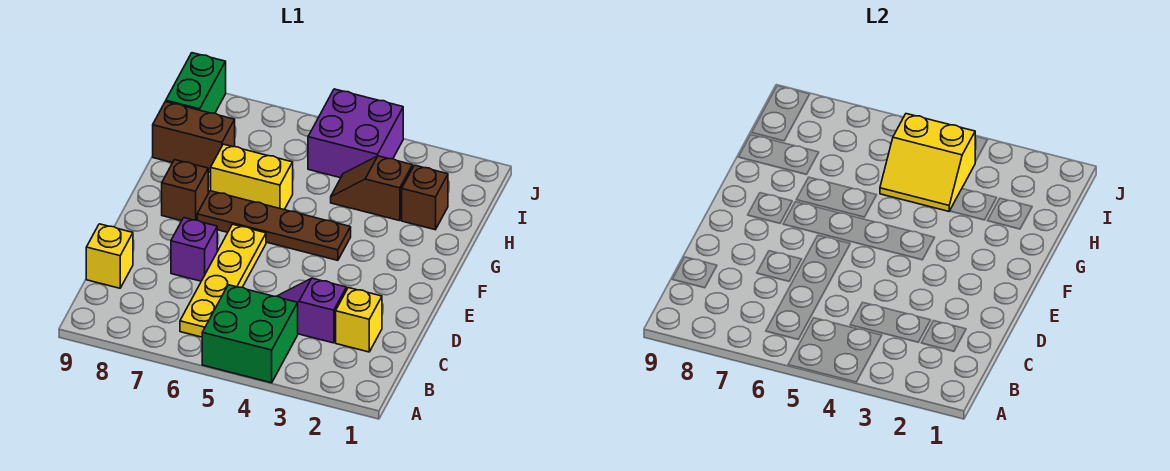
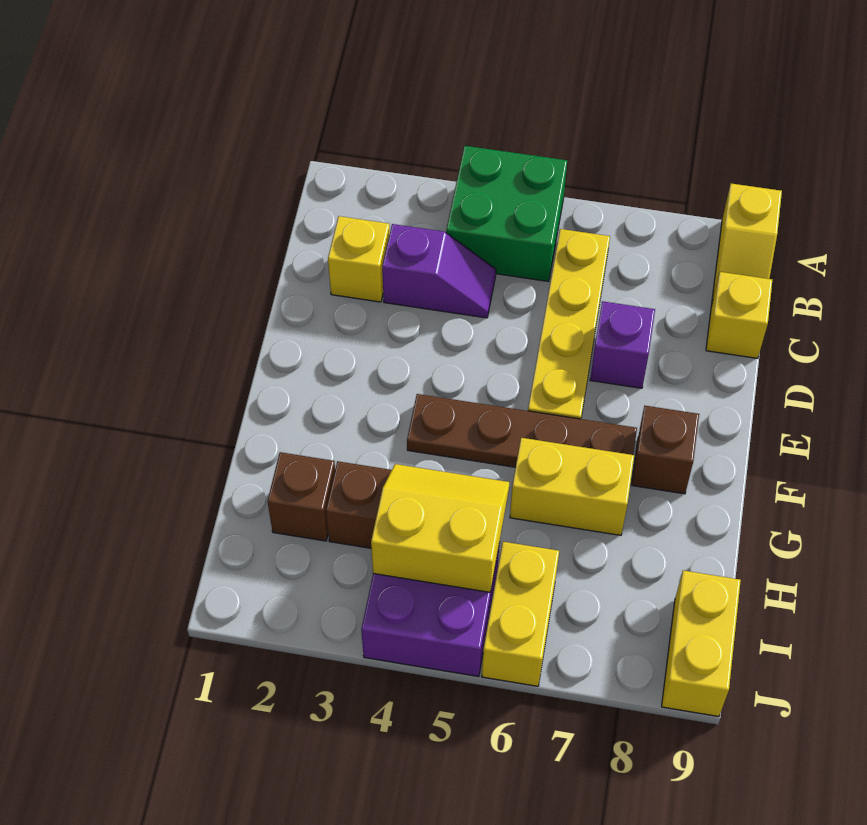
none -> yellow slope A9:B9 level 1 top A
brown brick H8:H9 level 1 -> none
none -> yellow brick I6:J6 level 1
green brick I9:J9 level 1 -> yellow brick I9:J9 level 1

